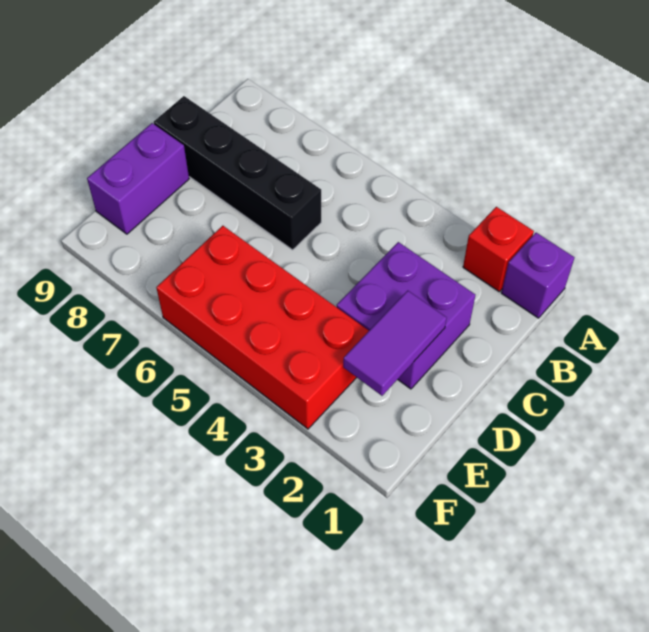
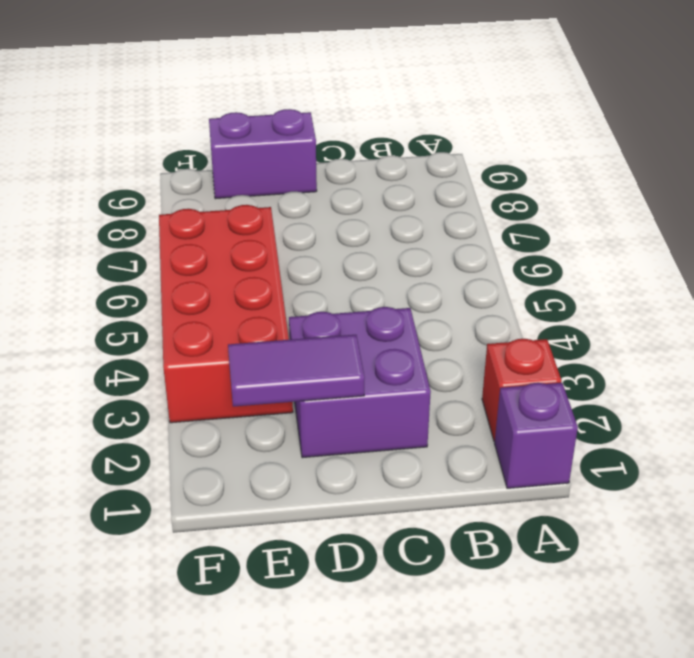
black brick C6:C9 level 1 -> none

